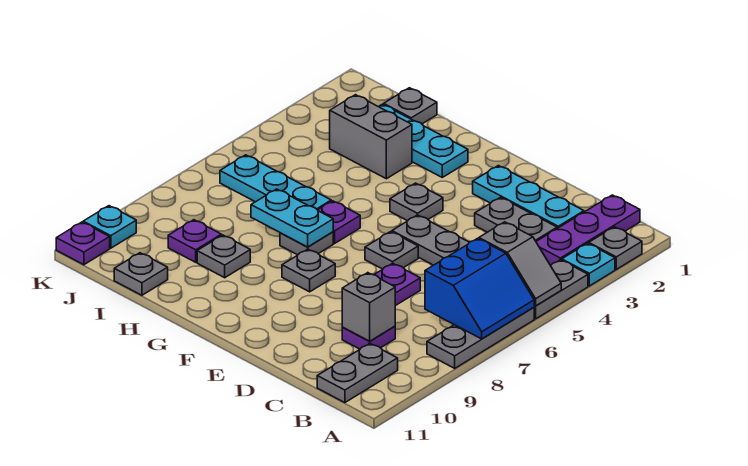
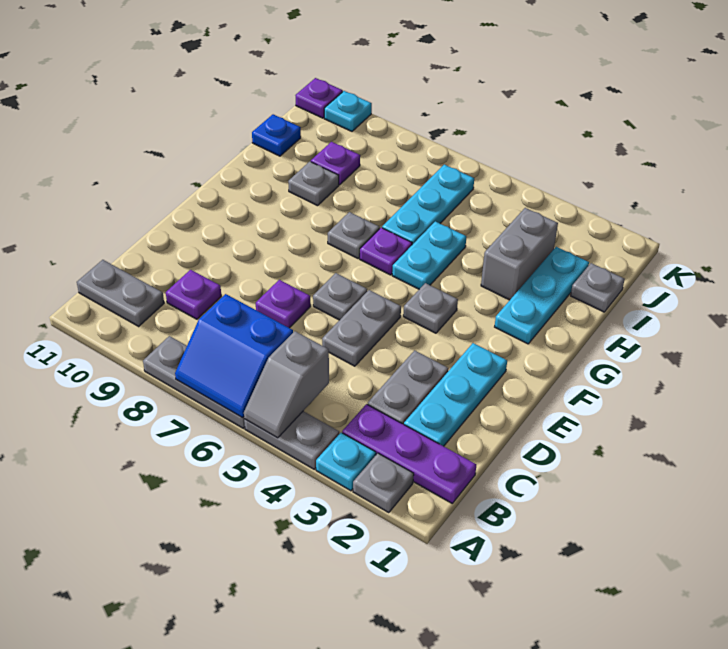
grey brick C9 level 2 -> none
grey plate F8 level 1 -> none
cyan plate G7:H7 level 2 -> cyan plate G5:H5 level 1
grey plate I11 level 1 -> blue plate I11 level 1

